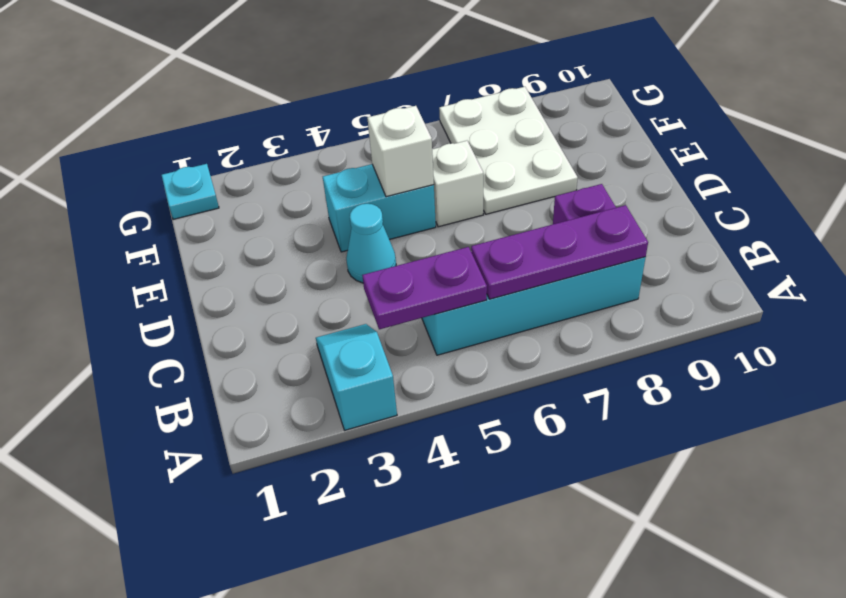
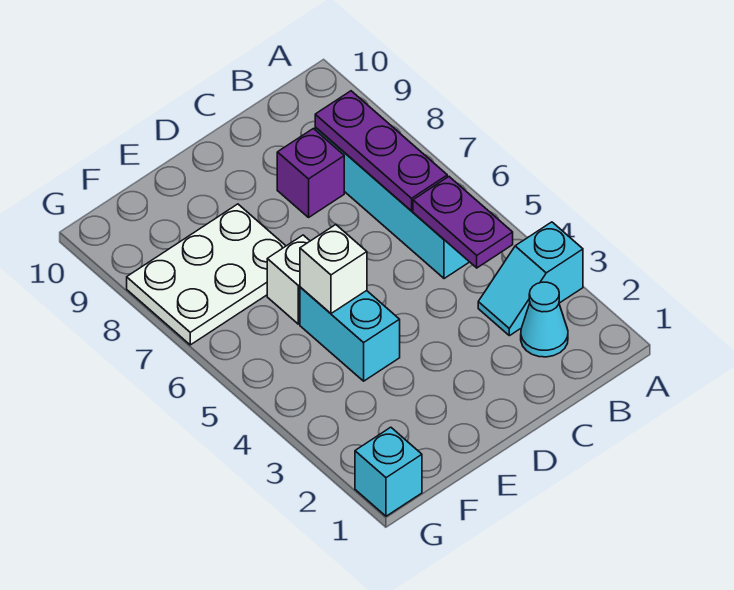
cyan cone D4 level 1 -> cyan cone B2 level 1
cyan plate G1 level 1 -> cyan brick G1 level 1

